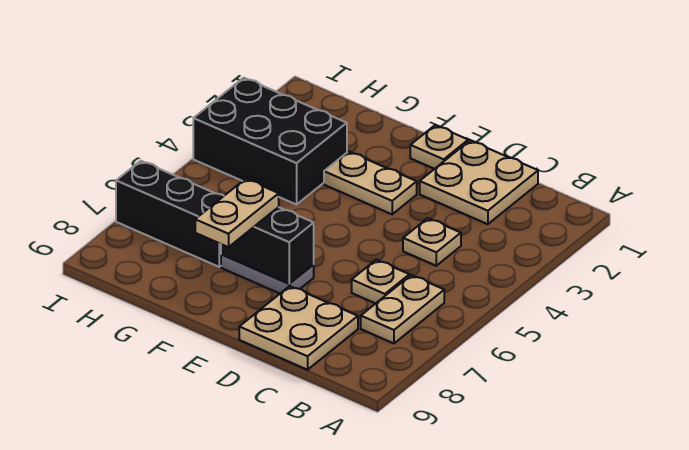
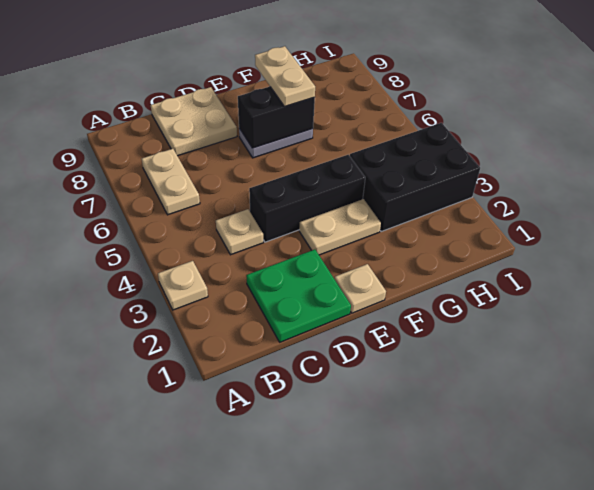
tan plate C1:D2 level 1 -> green plate C1:D2 level 1
tan plate C6 level 1 -> tan plate A3 level 1
black brick G7:I7 level 1 -> black brick D4:F4 level 1

